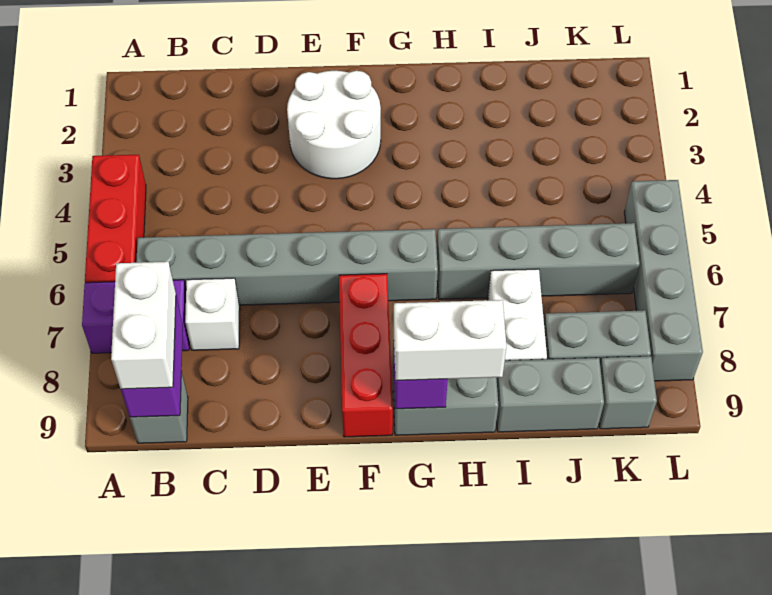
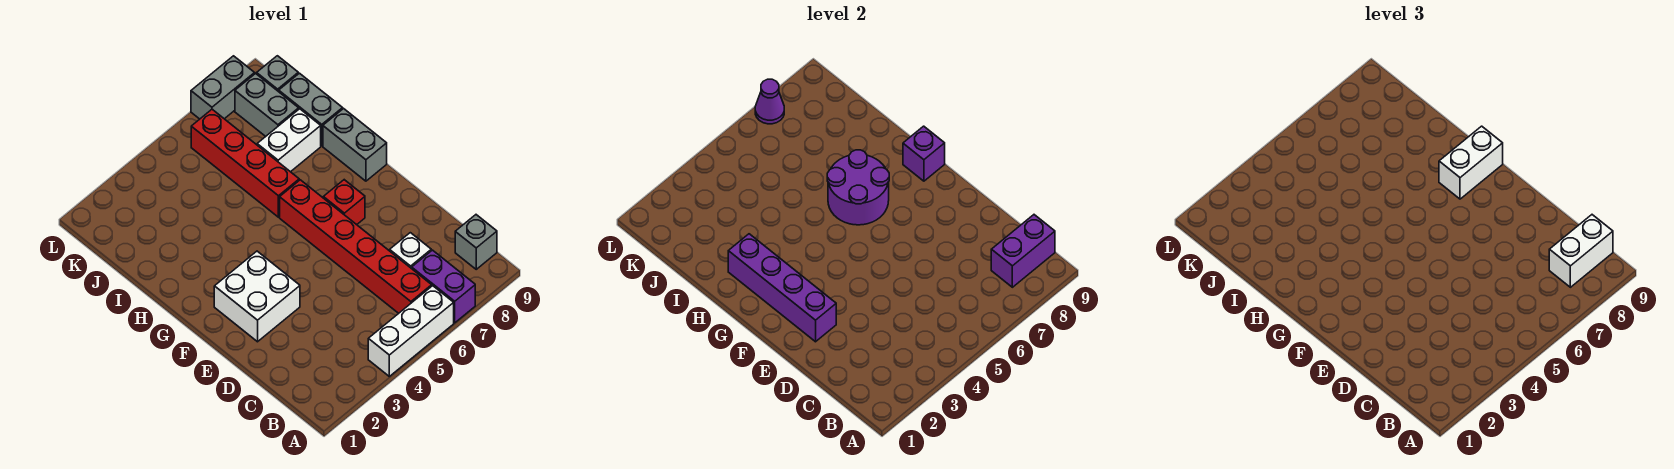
red brick A4:A6 level 1 -> white brick A4:A6 level 1
grey brick B6:G6 level 1 -> red brick B6:G6 level 1
white round brick E2:F3 level 1 -> white brick E2:F3 level 1
none -> purple brick E2:H2 level 2
red brick F7:F9 level 1 -> red brick F7 level 1
none -> purple round brick G6:H7 level 2
white brick G9:H9 level 3 -> white brick G8:G9 level 3
grey brick H6:K6 level 1 -> red brick H6:K6 level 1
grey brick L5:L8 level 1 -> grey brick L7:L8 level 1
none -> purple cone L7 level 2

